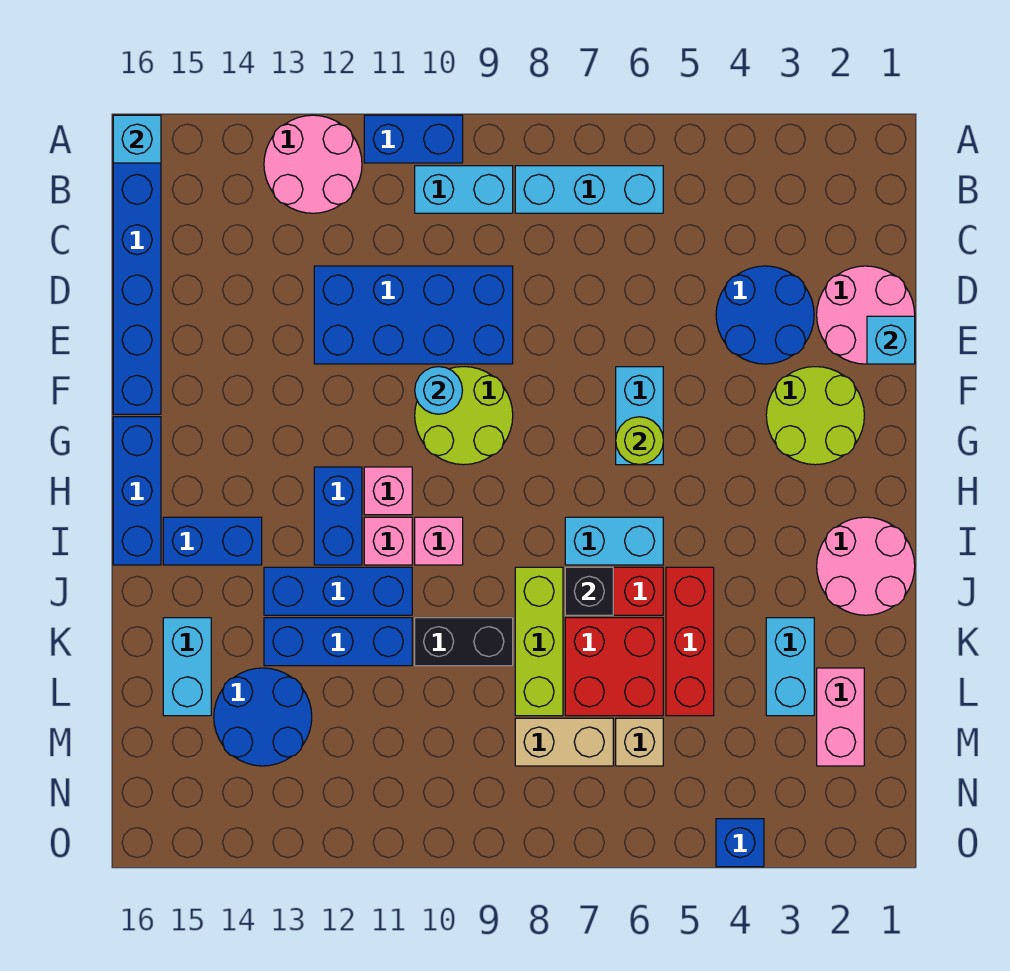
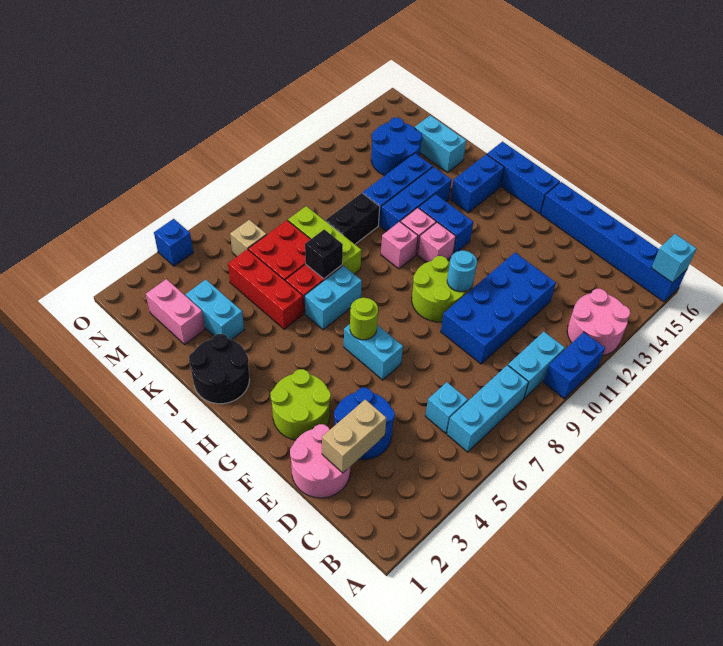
cyan brick E1 level 2 -> cyan brick C6 level 1
pink round brick I1:J2 level 1 -> black round brick I1:J2 level 1
tan brick M7:M8 level 1 -> tan brick D2:D3 level 2

